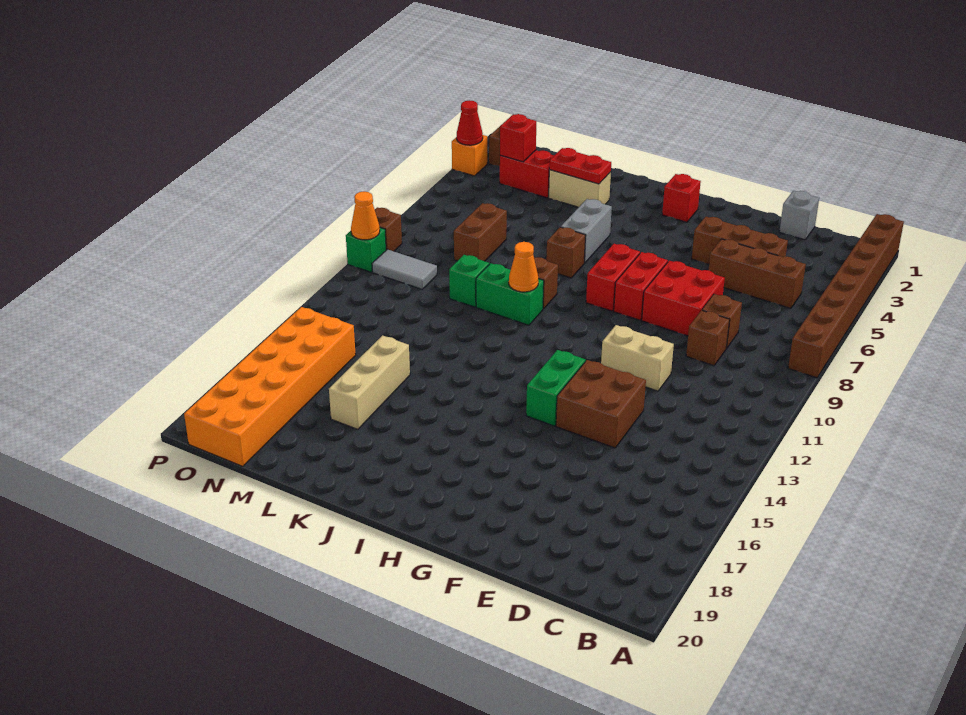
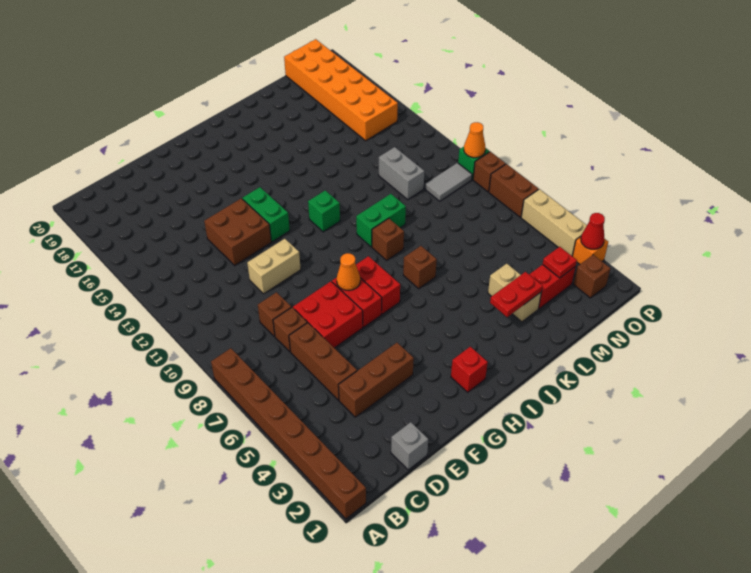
brown brick C5:E5 level 1 -> brown brick D5:D7 level 1
grey brick J5:J6 level 1 -> grey brick M11:M12 level 1
orange cone J10 level 2 -> orange cone G8 level 2
tan brick K3:L3 level 1 -> tan brick L3:L4 level 1
green brick L10 level 1 -> green brick I12 level 1
tan brick L15:L17 level 1 -> tan brick P4:P6 level 1
brown brick M7:M8 level 1 -> brown brick P7:P8 level 1
red brick N3 level 2 -> red plate N3 level 2

